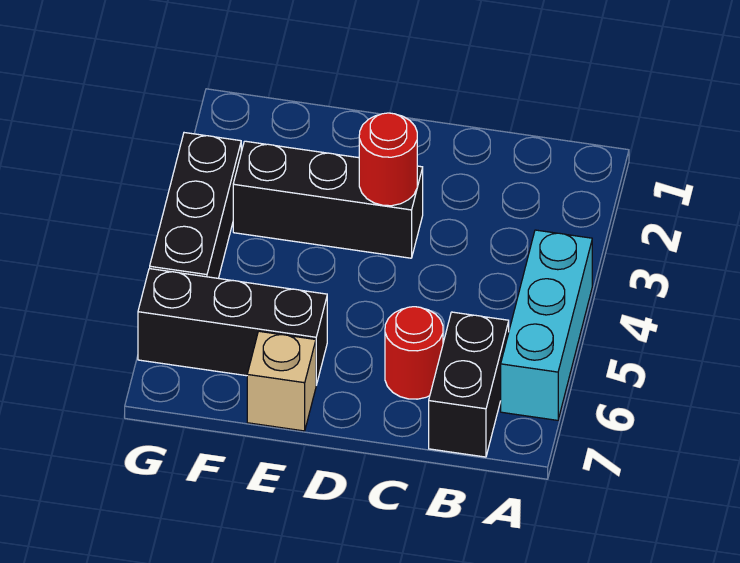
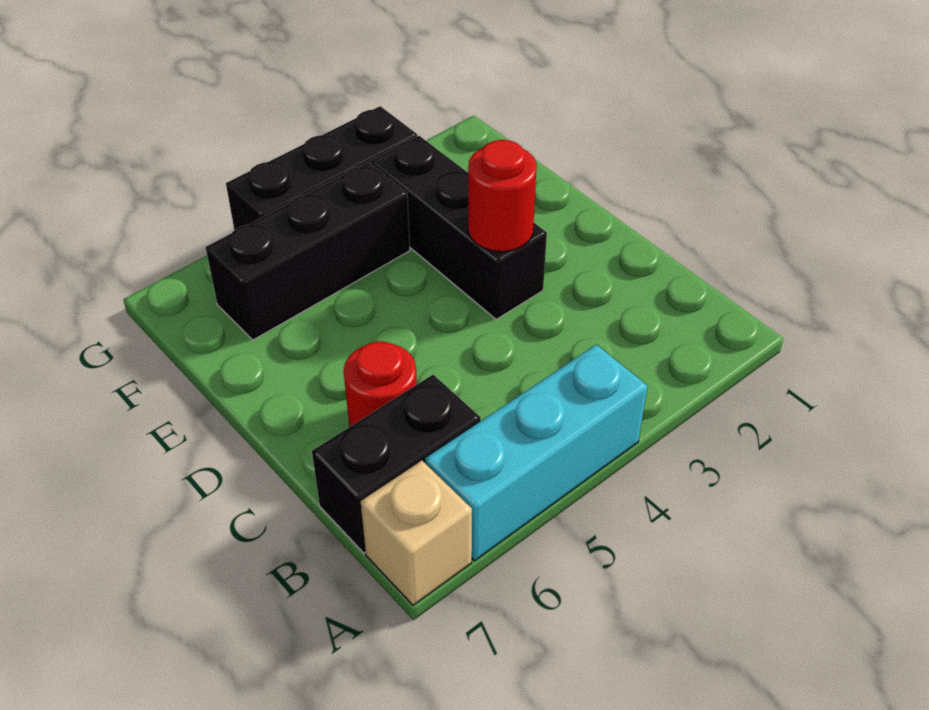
black brick E6:G6 level 1 -> black brick F4:F6 level 1
tan brick E7 level 1 -> tan brick A7 level 1

